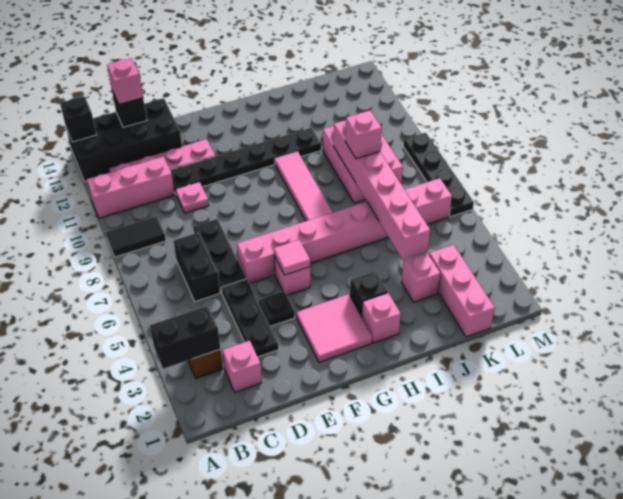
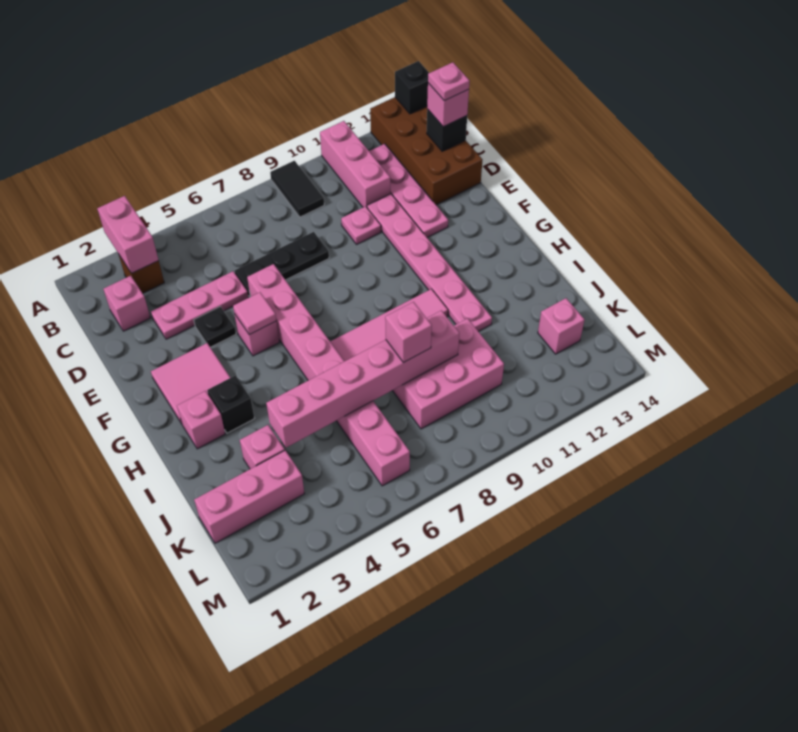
black brick A3:B3 level 2 -> pink brick A3:B3 level 2
black brick A13:D14 level 1 -> brown brick A13:D14 level 1
black brick C6:C7 level 1 -> none
none -> pink plate C14 level 4
black plate D3:D5 level 1 -> pink plate D3:D5 level 1
black plate D11:I11 level 1 -> pink plate D11:I11 level 1
none -> pink brick K13 level 1
black plate M6:M9 level 1 -> none

